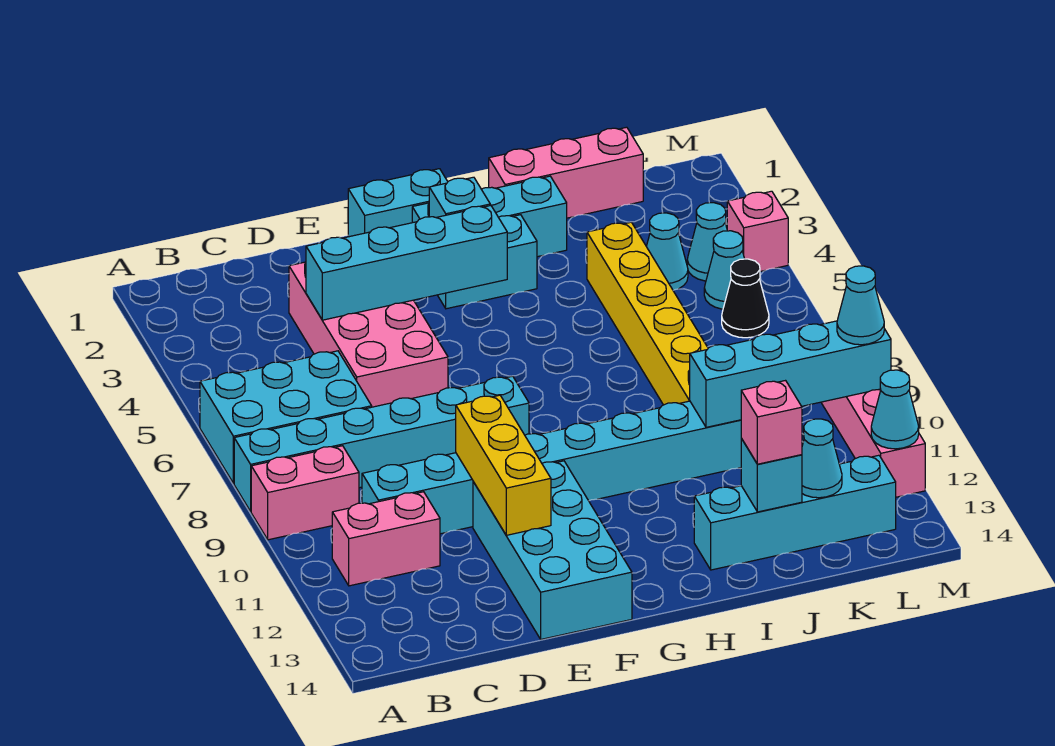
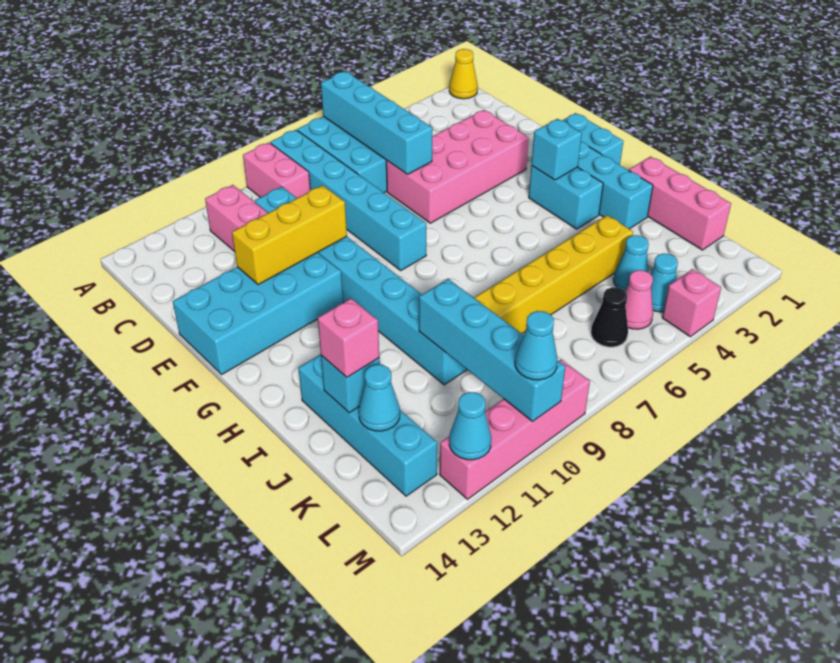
none -> yellow cone A1 level 1
cyan brick D4:G4 level 2 -> cyan brick A6:D6 level 2
cyan cone L5 level 1 -> pink cone L5 level 1

